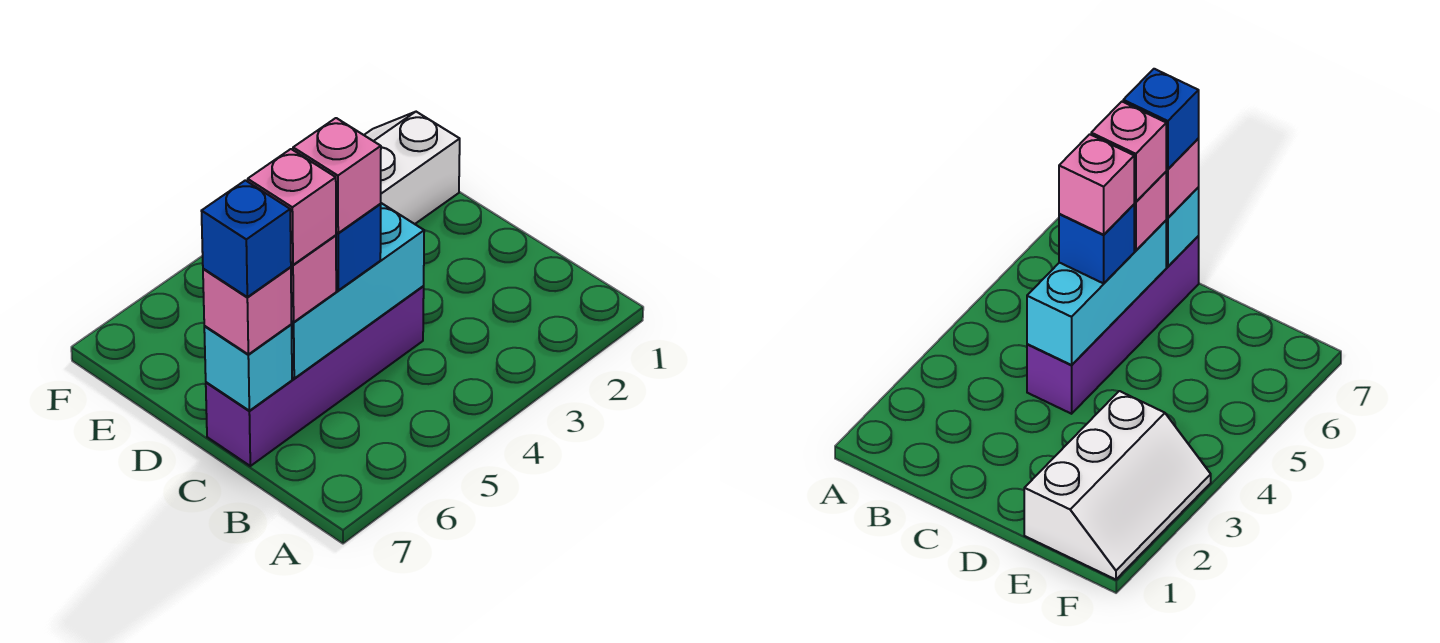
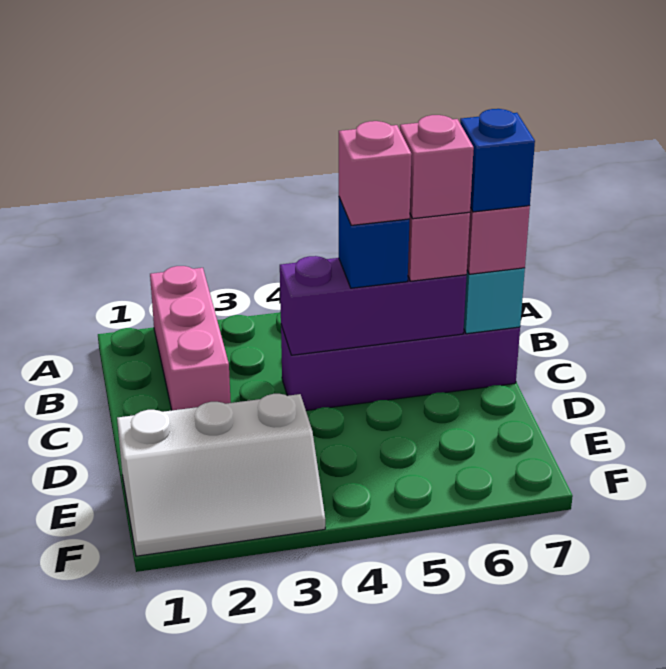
none -> pink brick A2:C2 level 1
cyan brick C4:C6 level 2 -> purple brick C4:C6 level 2

